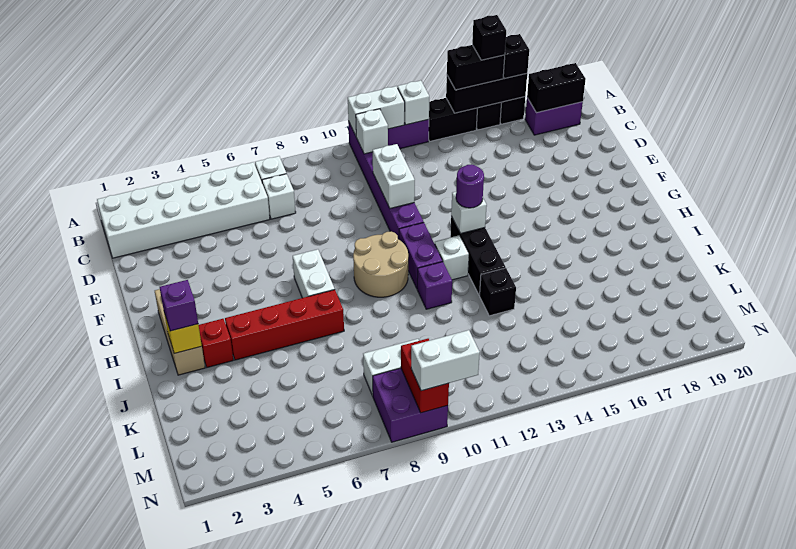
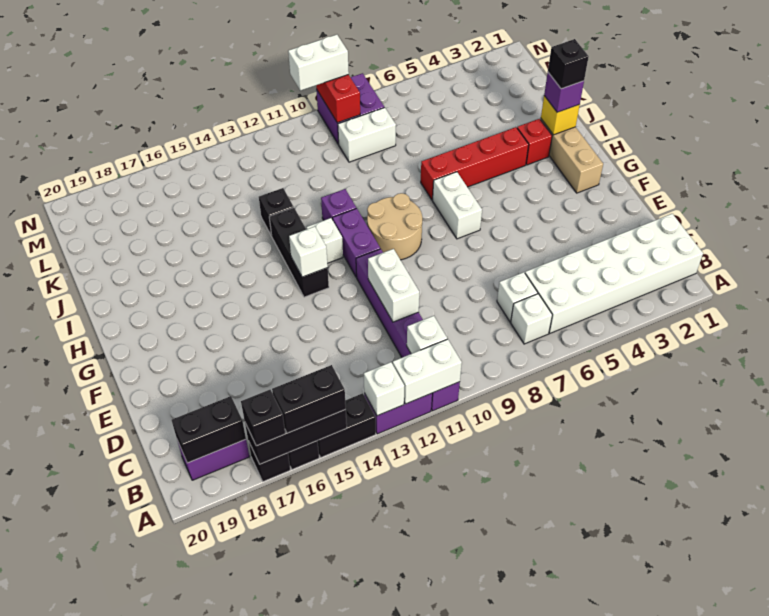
black brick A16 level 4 -> black brick I2 level 4
purple round brick G13 level 3 -> none

